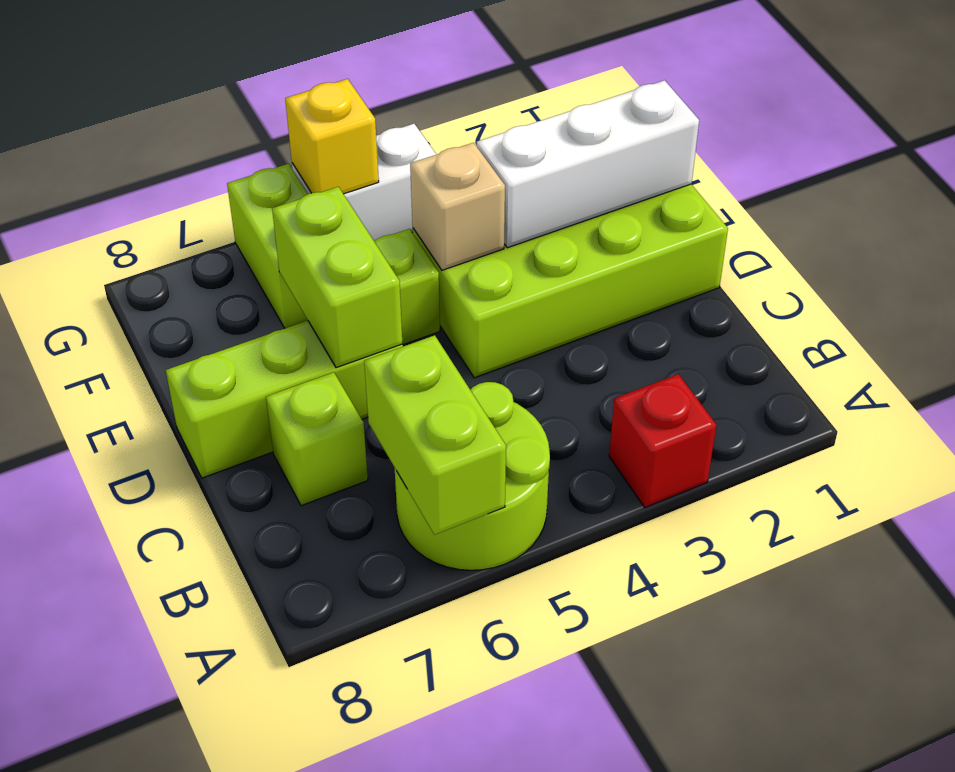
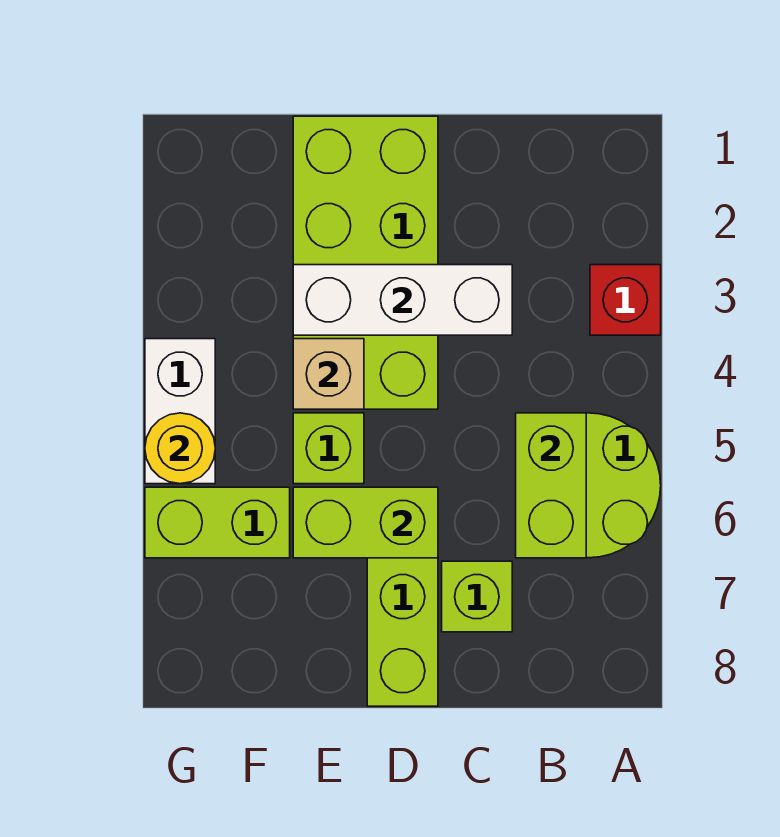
lime brick A6:B6 level 2 -> lime brick B5:B6 level 2
white brick E1:E3 level 2 -> white brick C3:E3 level 2
yellow brick G5 level 2 -> yellow round brick G5 level 2

